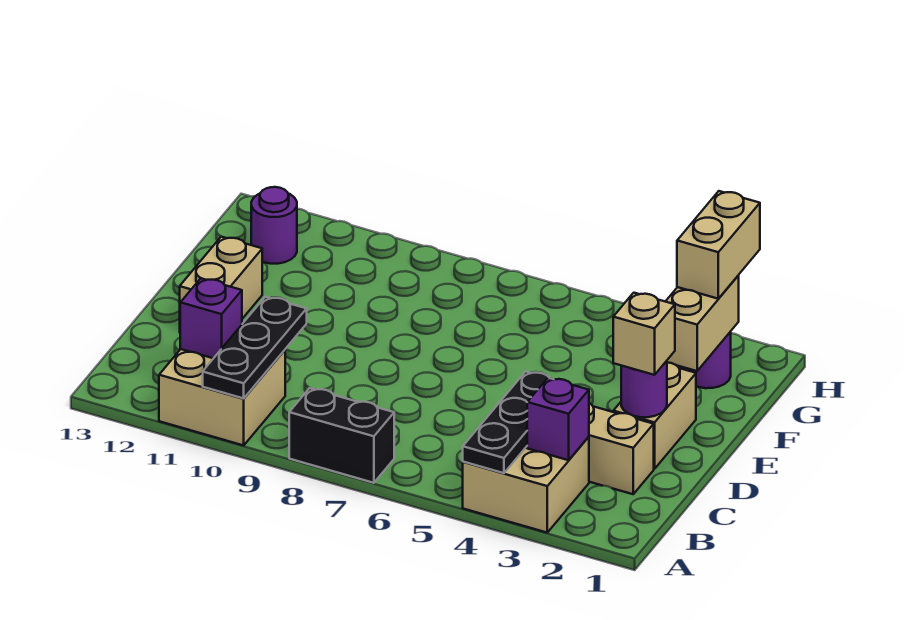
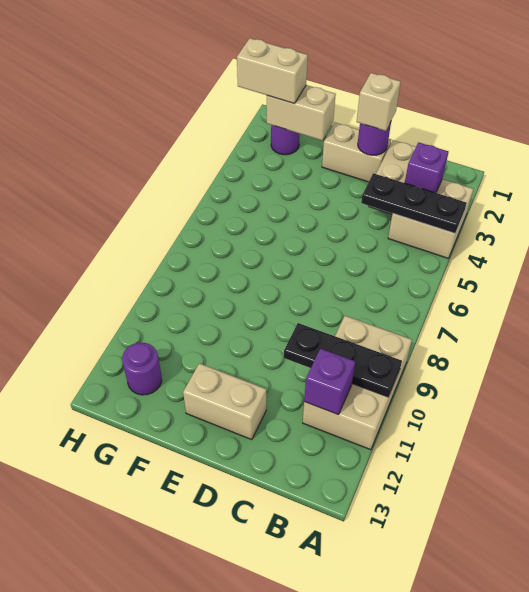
black brick A7:A8 level 1 -> none
tan brick A10:B11 level 1 -> tan brick A9:B11 level 1

